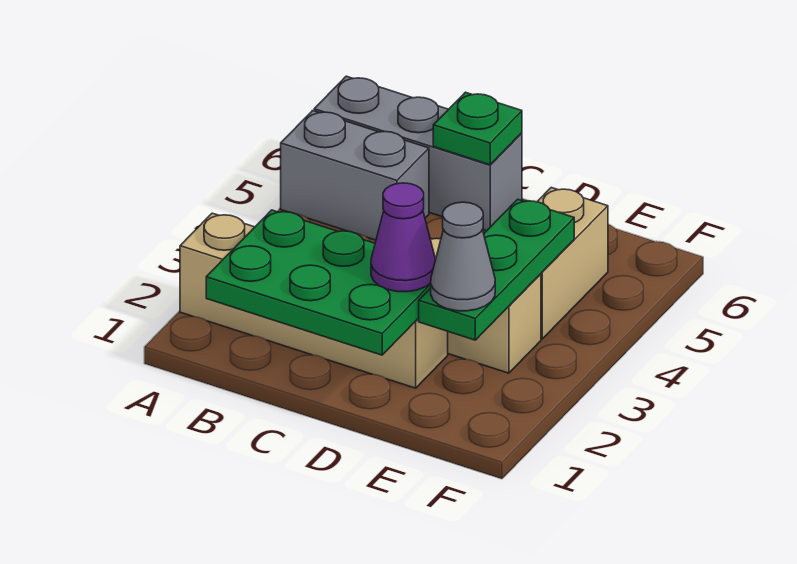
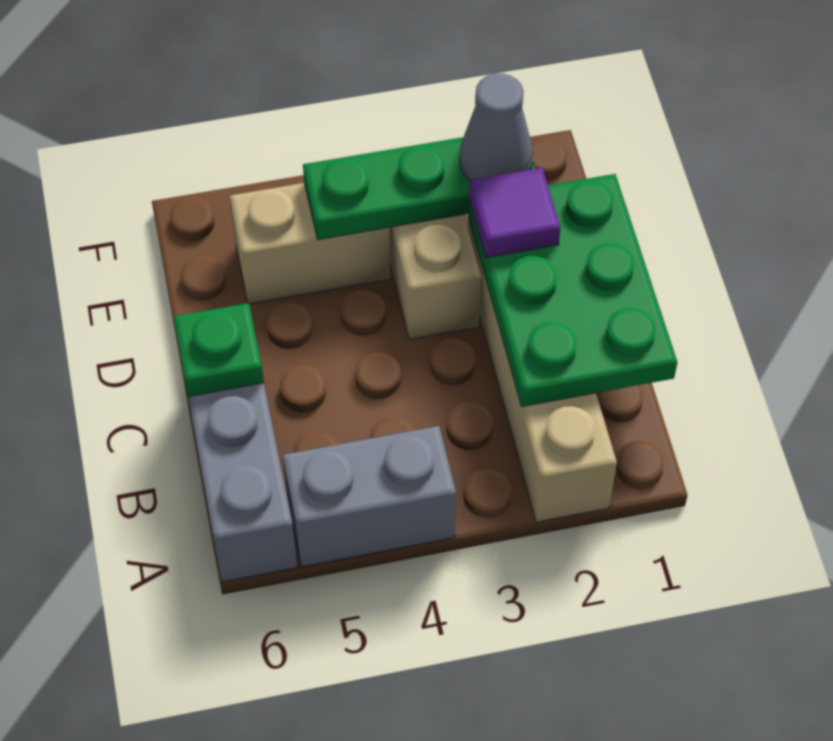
grey brick A5:B5 level 1 -> grey brick A4:A5 level 1
purple cone D2 level 3 -> purple tile D2 level 3

